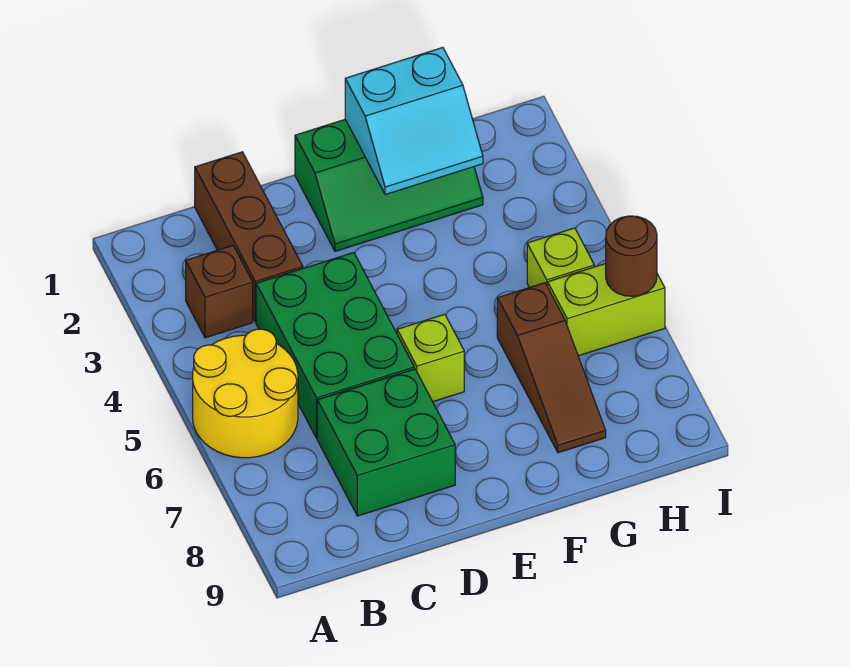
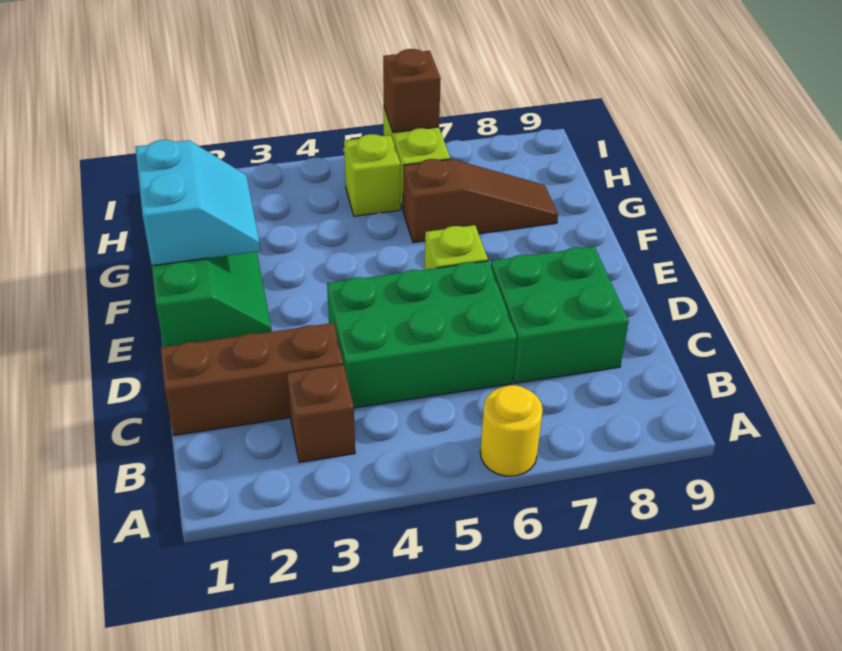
yellow round brick A5:B6 level 1 -> yellow round brick A6 level 1
brown round brick I6 level 2 -> brown brick I6 level 2

